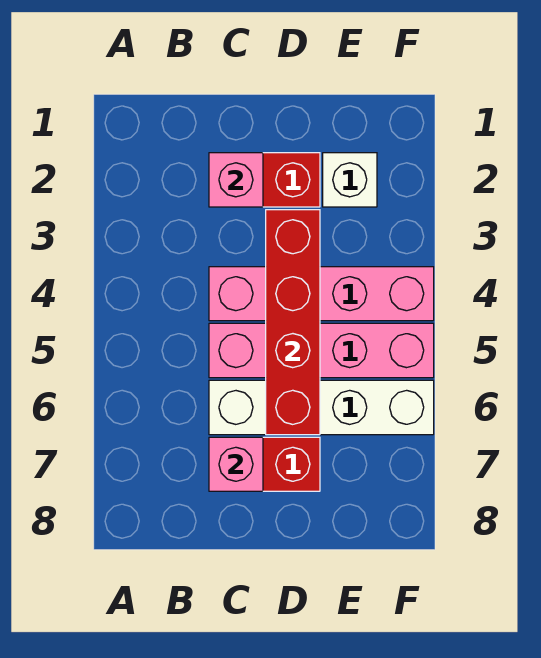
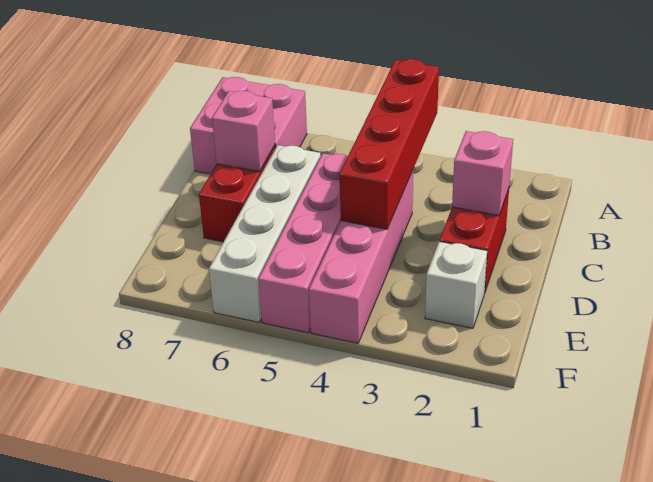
none -> pink brick A7:B8 level 1
red brick D3:D6 level 2 -> red brick A4:D4 level 2

